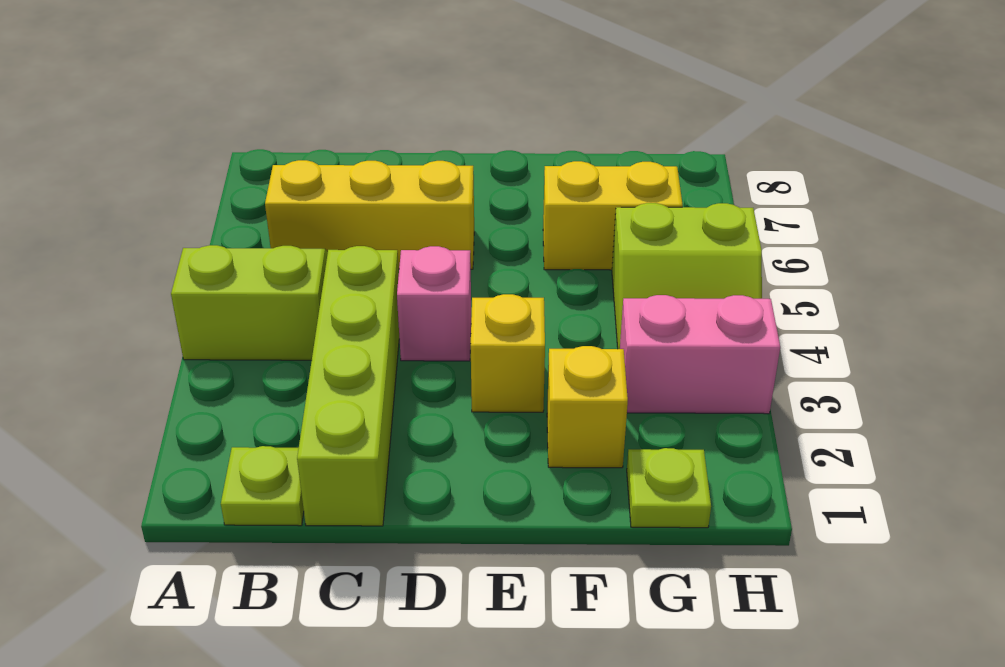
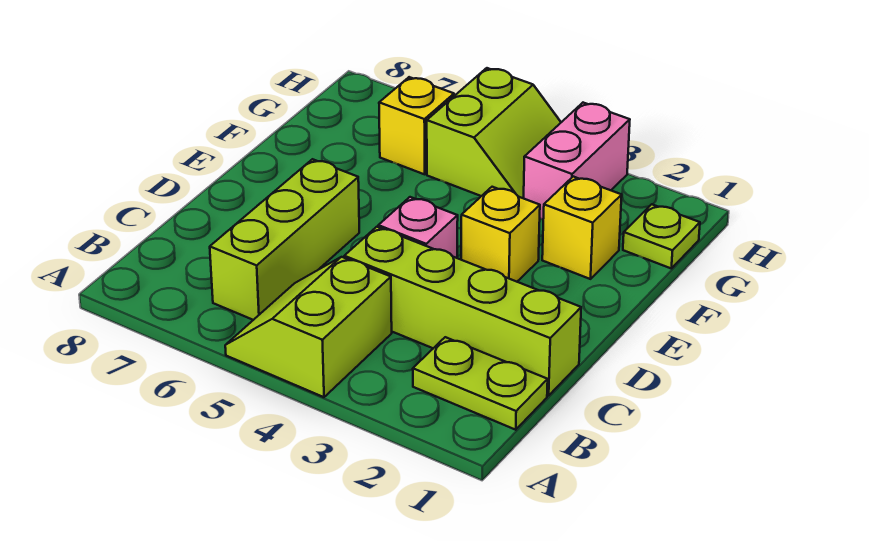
lime plate B1 level 1 -> lime plate B1:B2 level 1
yellow brick B6:D6 level 1 -> lime brick B6:D6 level 1
yellow brick F6:G6 level 1 -> yellow brick G6 level 1

